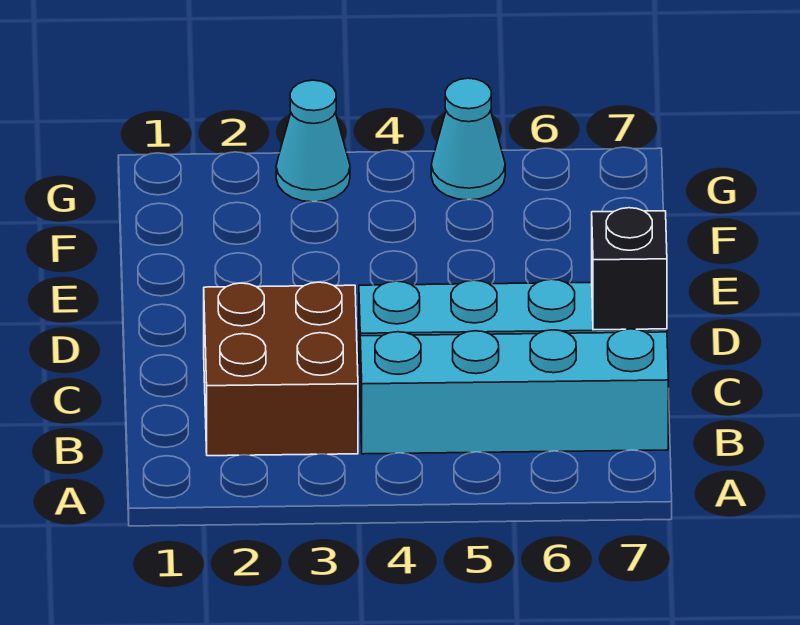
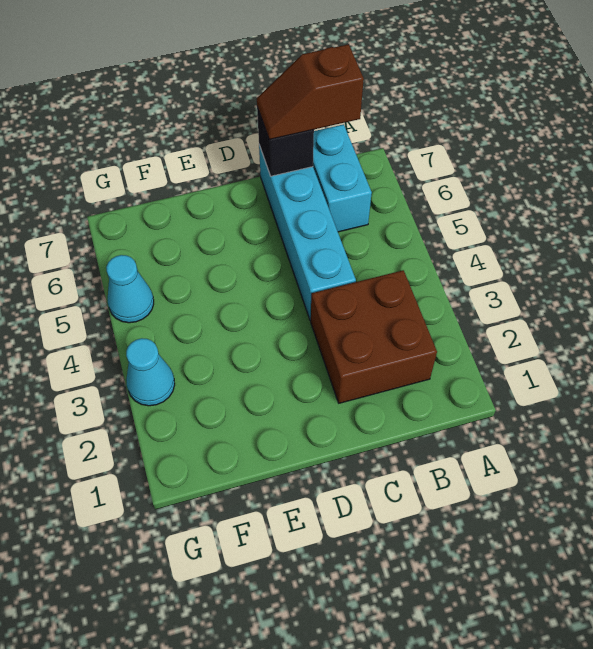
cyan brick B4:B7 level 1 -> cyan brick B6:B7 level 1
none -> brown slope B7:C7 level 3 top B

